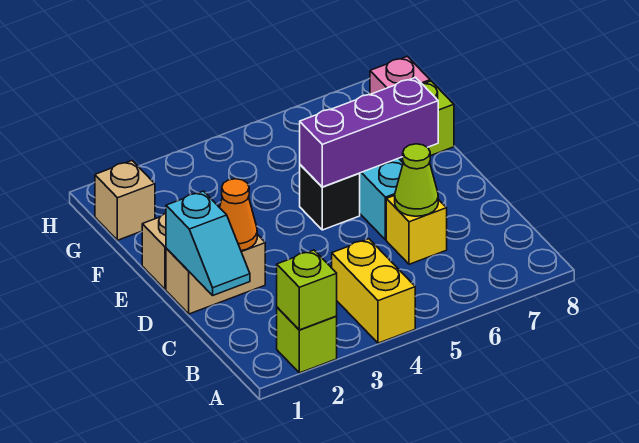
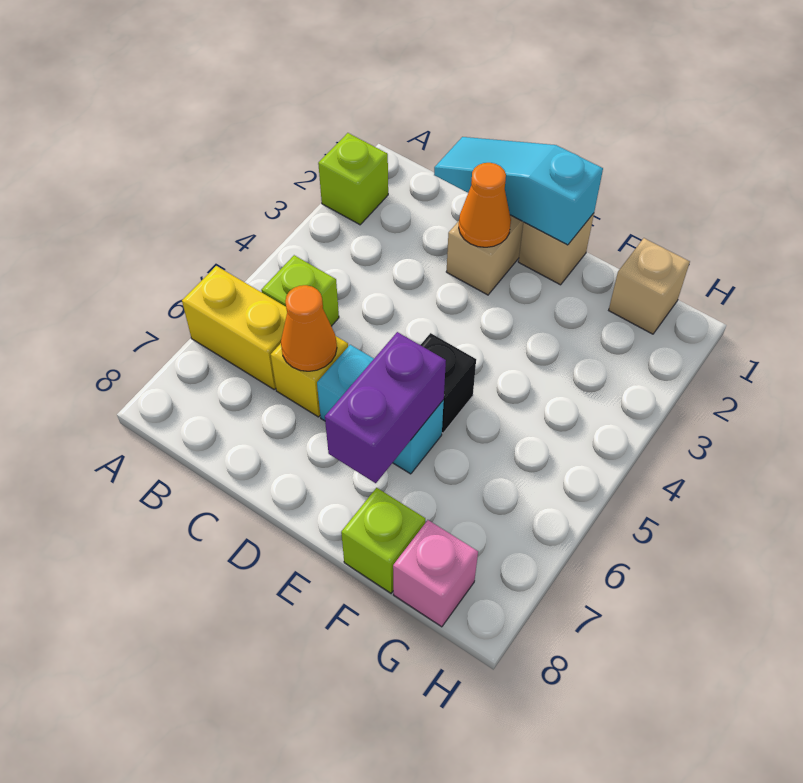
lime brick A2 level 2 -> lime brick B5 level 1
yellow brick A4:B4 level 1 -> yellow brick A6:B6 level 1
cyan slope C1:D1 level 2 top D -> cyan slope C1:E1 level 2 top E
lime cone C6 level 2 -> orange cone C6 level 2
purple brick E5:E7 level 2 -> purple brick E6:E7 level 2

